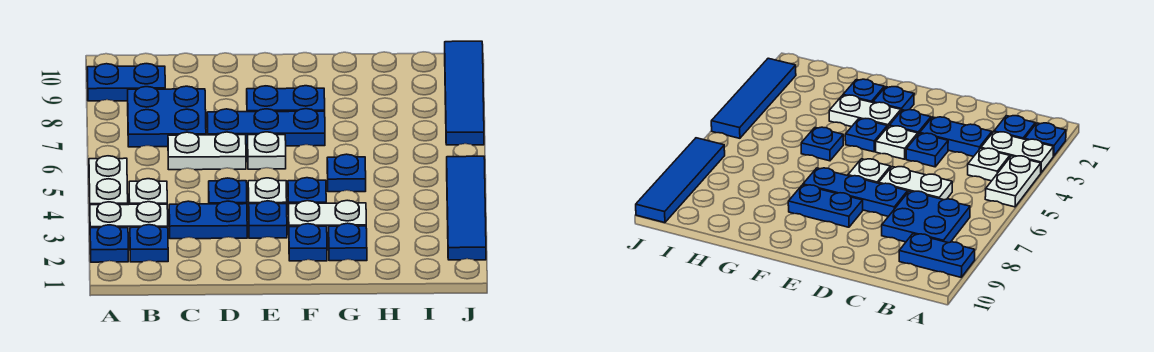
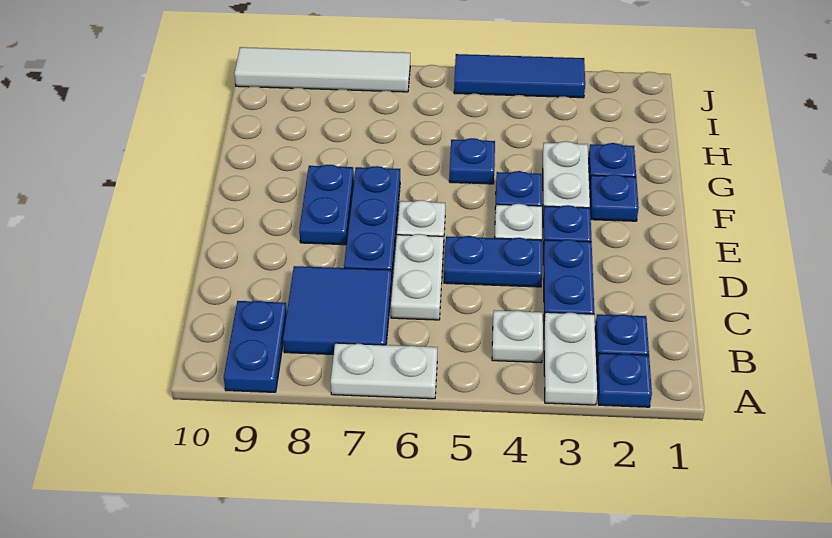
white plate A4:A5 level 1 -> white plate A6:A7 level 1
blue plate B7:C8 level 1 -> blue tile B7:C8 level 1
blue plate D4 level 1 -> blue plate D4:D5 level 1
blue tile J2:J5 level 1 -> blue tile J3:J5 level 1
blue tile J7:J10 level 1 -> white tile J7:J10 level 1

